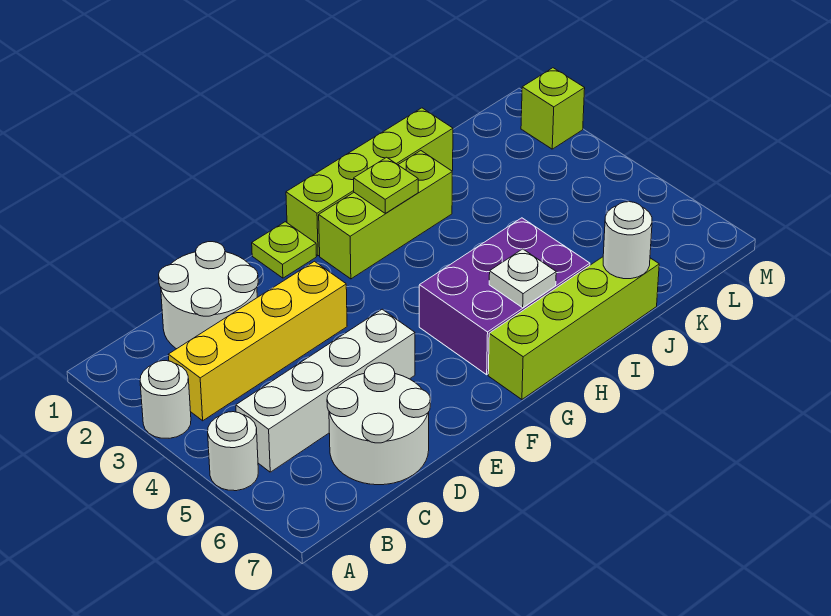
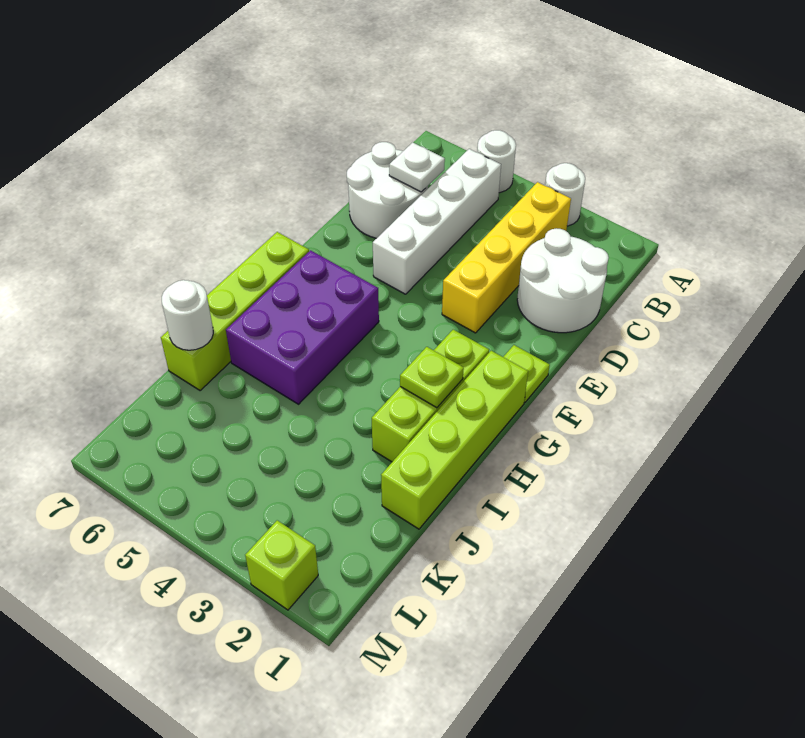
white plate H6 level 2 -> white plate C6 level 2

